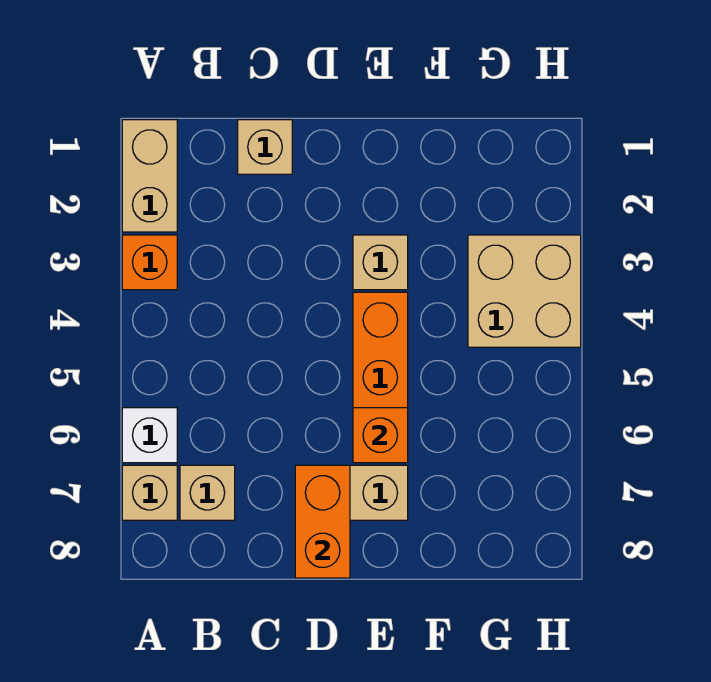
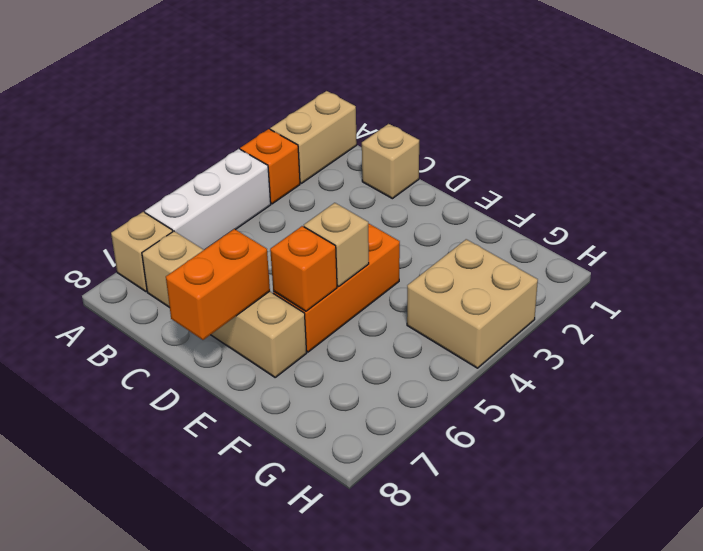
white brick A6 level 1 -> white brick A4:A6 level 1
tan brick E3 level 1 -> tan brick E5 level 2

